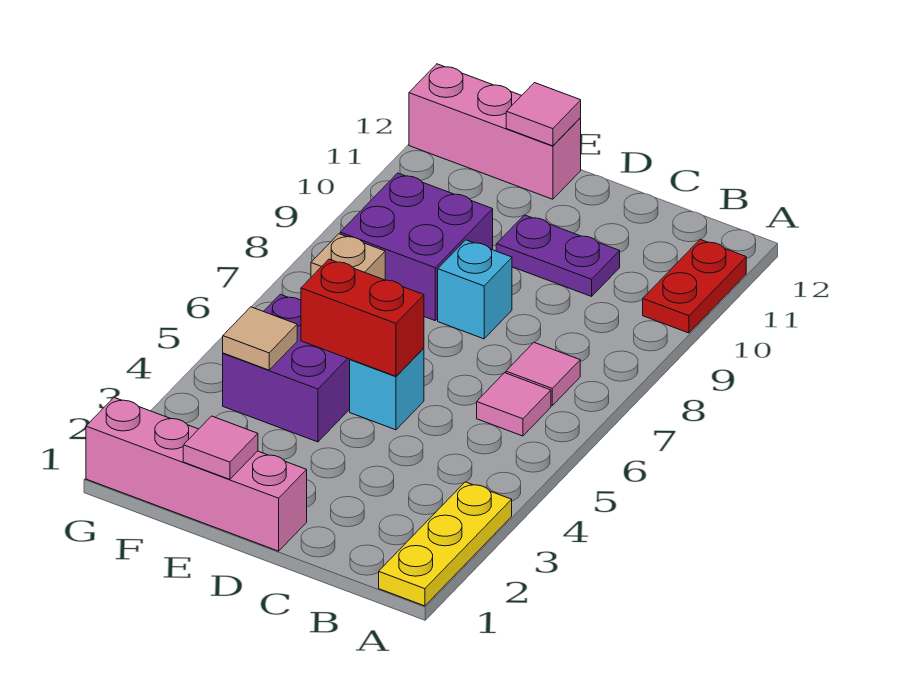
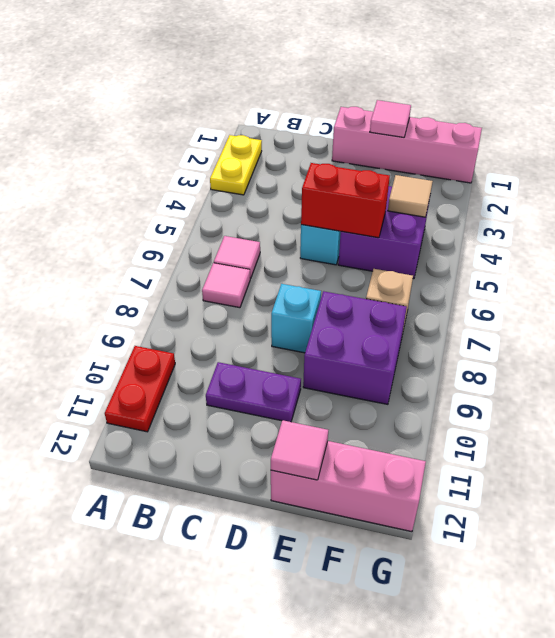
yellow plate A1:A3 level 1 -> yellow plate A2:A3 level 1

